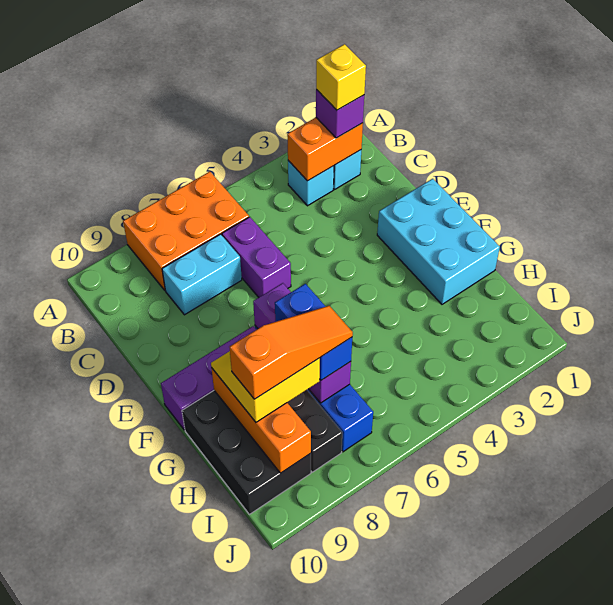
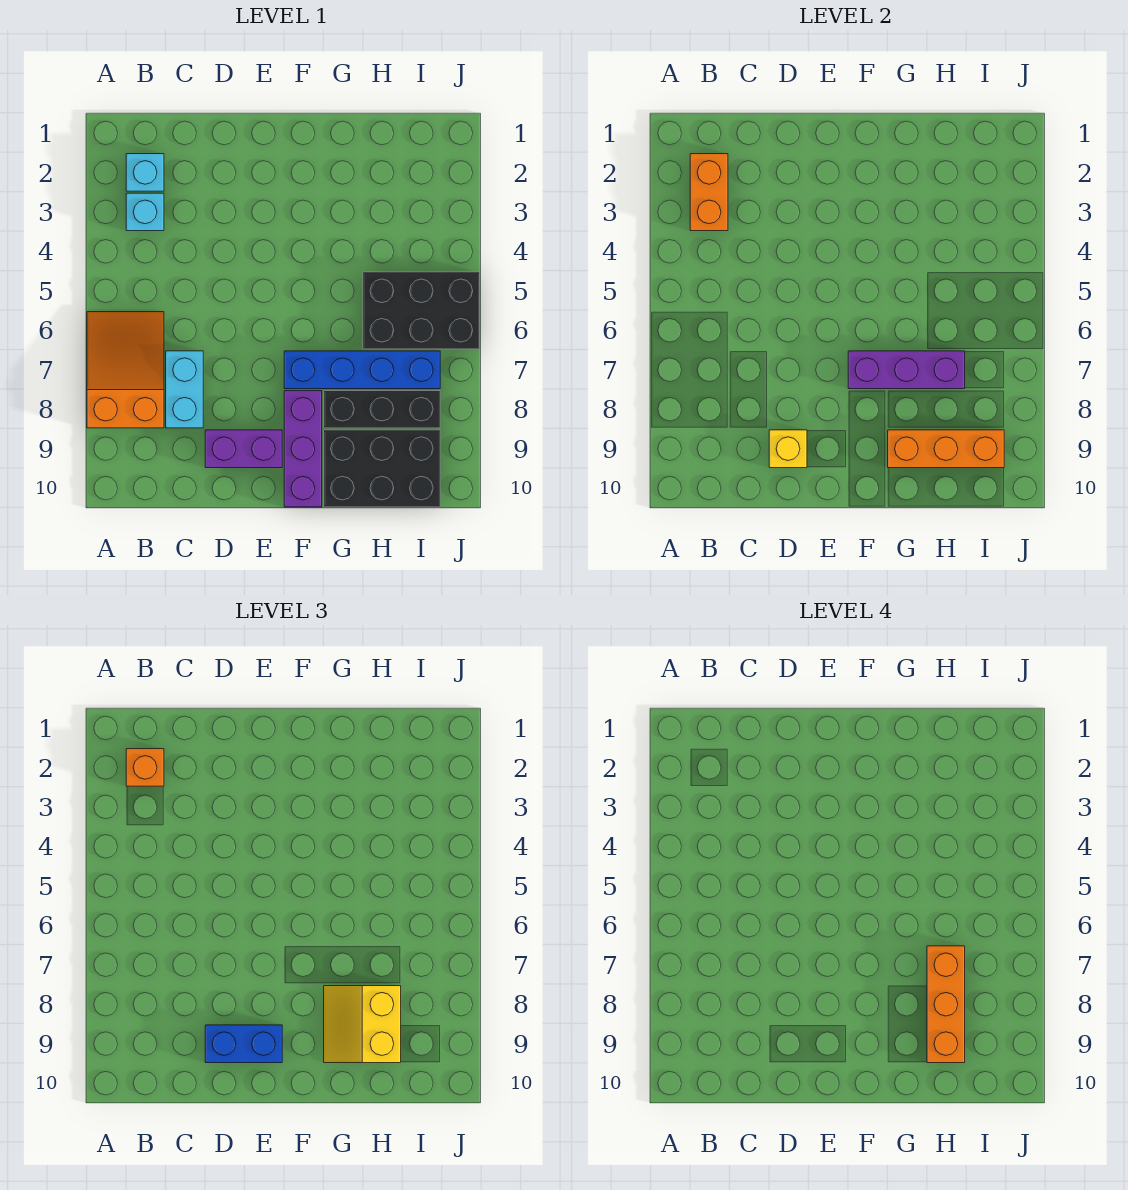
orange brick A6:B8 level 1 -> orange slope A6:B8 level 1 top 8
purple brick B2 level 3 -> orange brick B2 level 3
yellow brick B2 level 4 -> yellow brick D9 level 2
purple brick C6:D6 level 1 -> purple brick D9:E9 level 1
cyan brick E1:G2 level 1 -> none
blue brick G7:H7 level 3 -> blue brick D9:E9 level 3
none -> black brick H5:J6 level 1
orange slope H7:H9 level 4 top 9 -> orange brick H7:H9 level 4

